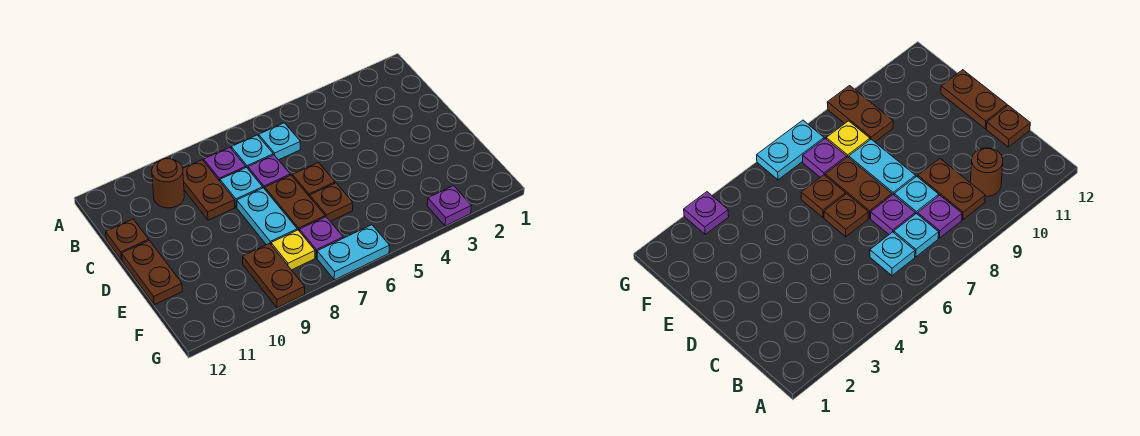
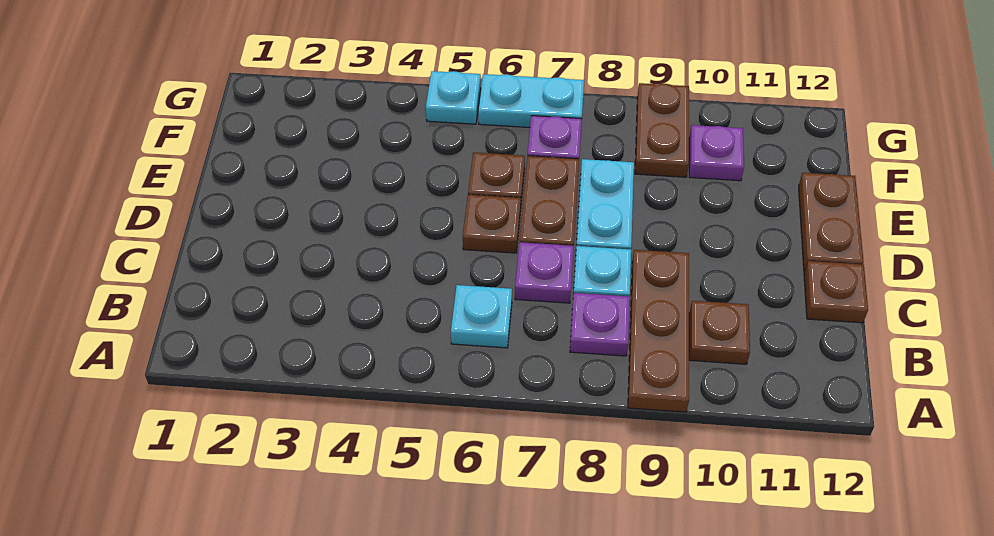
cyan plate B7 level 1 -> cyan plate G5 level 1
brown plate B9:C9 level 1 -> brown plate A9:C9 level 1
brown round brick B10 level 1 -> brown plate B10 level 1
yellow plate F8 level 1 -> none
purple plate G3 level 1 -> purple plate F10 level 1

